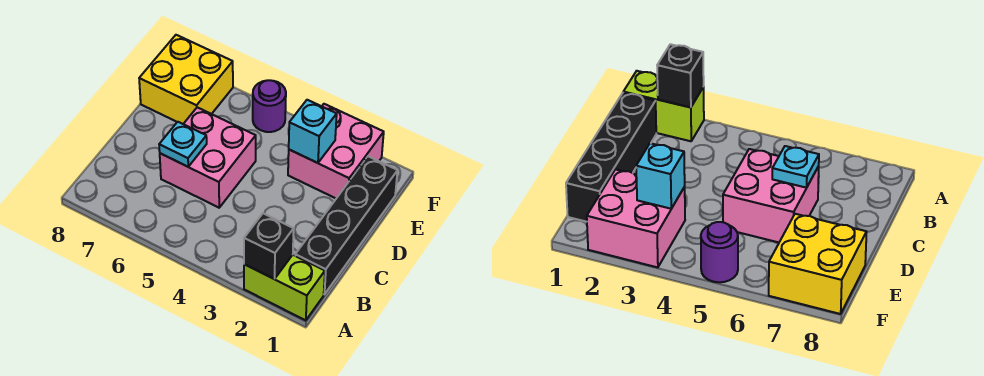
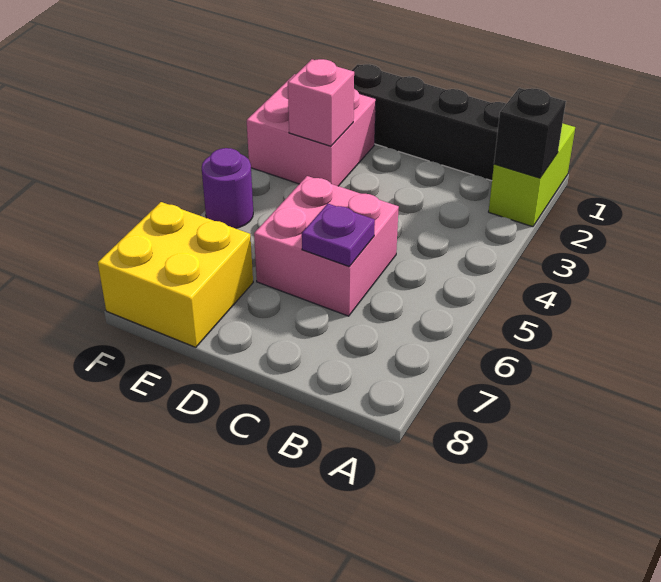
cyan plate C6 level 2 -> purple plate C6 level 2
cyan brick E3 level 2 -> pink brick E3 level 2

